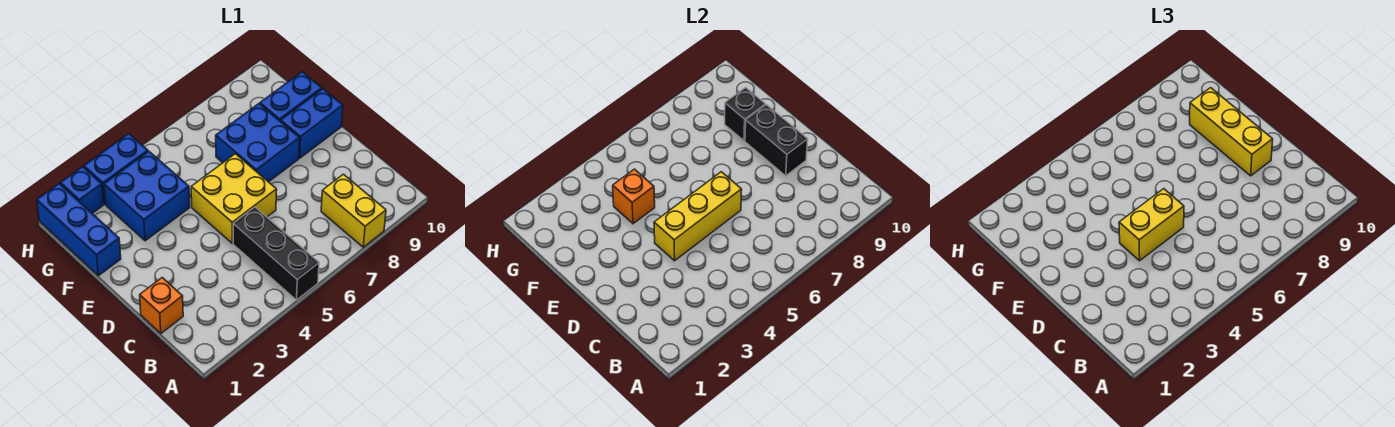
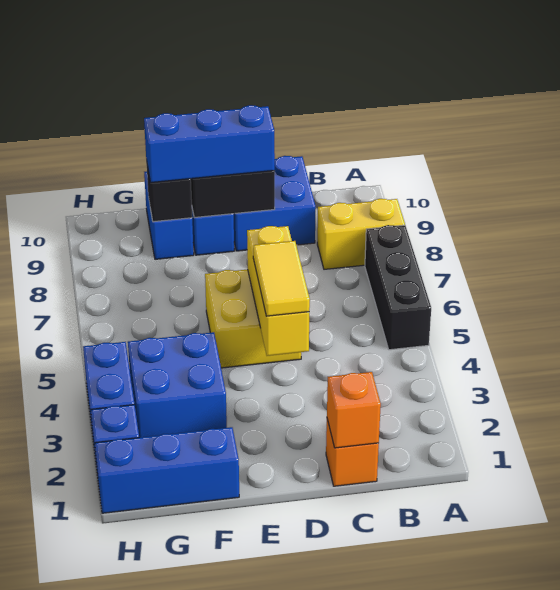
black brick A5:C5 level 1 -> black brick A5:A7 level 1
yellow brick D4:D5 level 3 -> yellow tile D4:D5 level 3
yellow brick D9:F9 level 3 -> blue brick D9:F9 level 3
blue brick E7:F8 level 1 -> blue brick C9:D10 level 1
orange brick F4 level 2 -> orange brick C1 level 2

